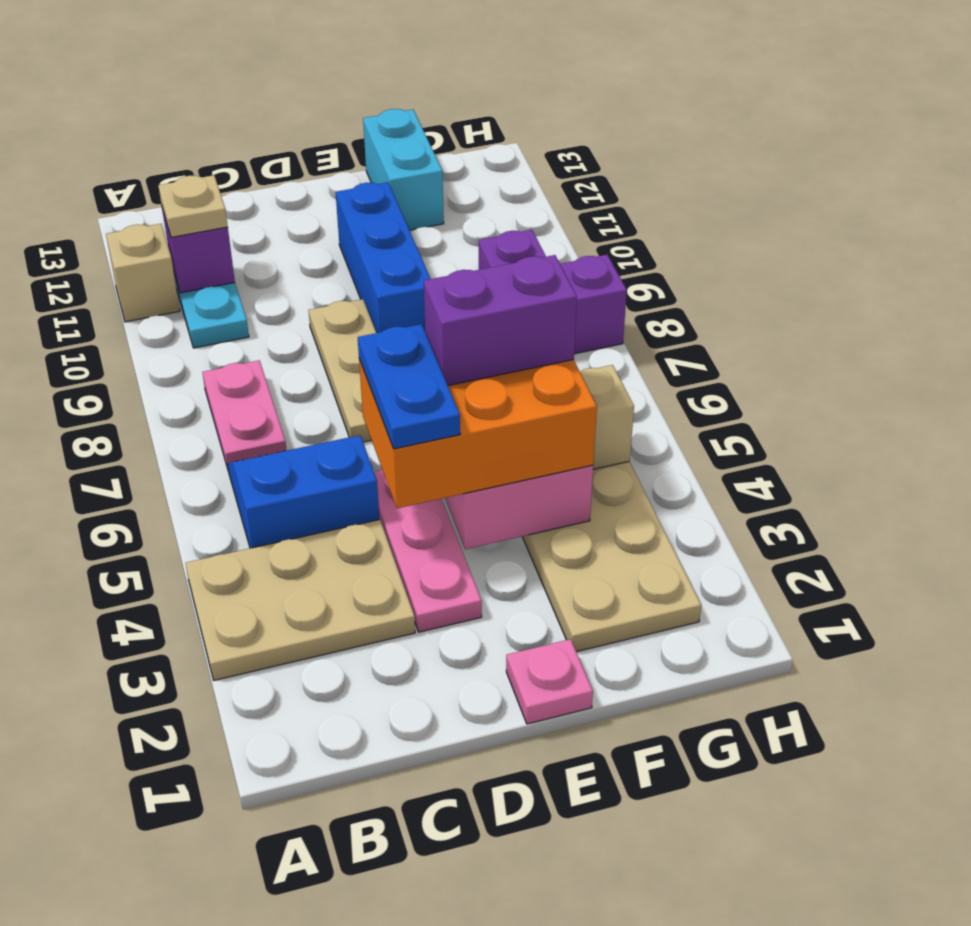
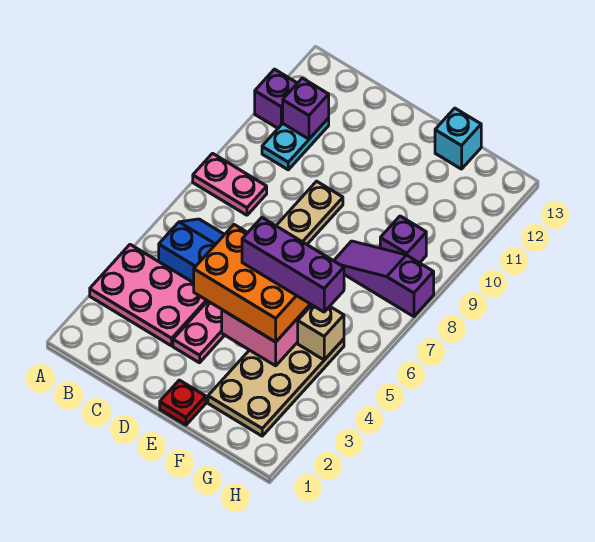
tan plate A3:C4 level 1 -> pink plate A3:C4 level 1
tan brick A11 level 1 -> purple brick A11 level 1
pink plate B7:B8 level 1 -> pink plate A8:B8 level 1
tan plate B11 level 3 -> none
blue plate D4:D5 level 4 -> none
pink plate E1 level 1 -> red plate E1 level 1
purple brick E5:F5 level 4 -> purple brick E5:G5 level 4
blue brick E9:E11 level 1 -> none
cyan brick F12:F13 level 1 -> cyan brick F13 level 1

